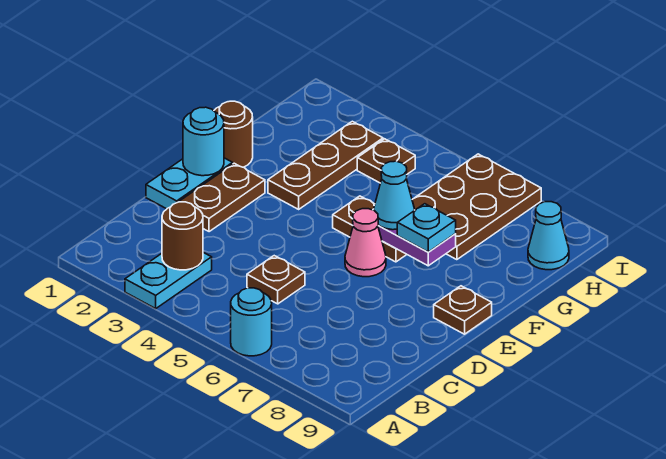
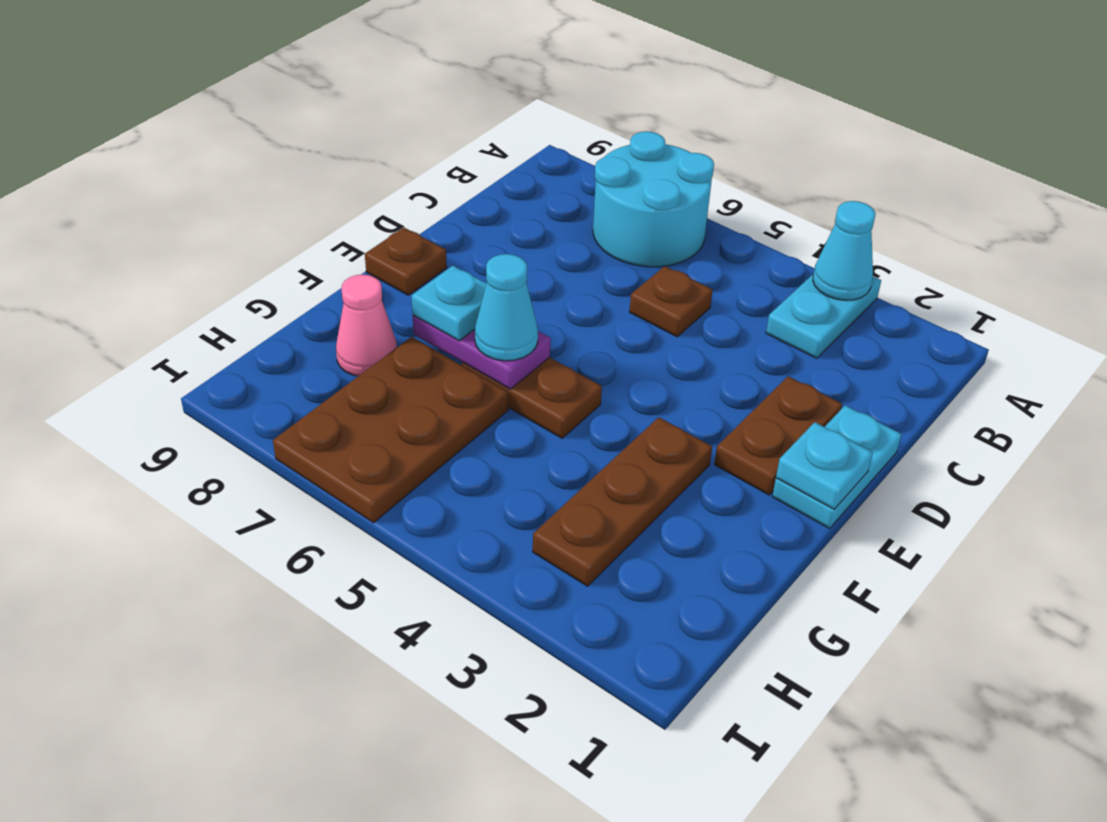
cyan round brick A6 level 1 -> cyan round brick A6:B7 level 1
brown round brick B3 level 2 -> none
cyan round brick E1 level 2 -> cyan plate E1 level 2
pink cone E6 level 1 -> pink cone G8 level 1
brown round brick F1 level 1 -> none
brown plate H4 level 1 -> none
cyan cone H9 level 1 -> cyan cone A3 level 2

